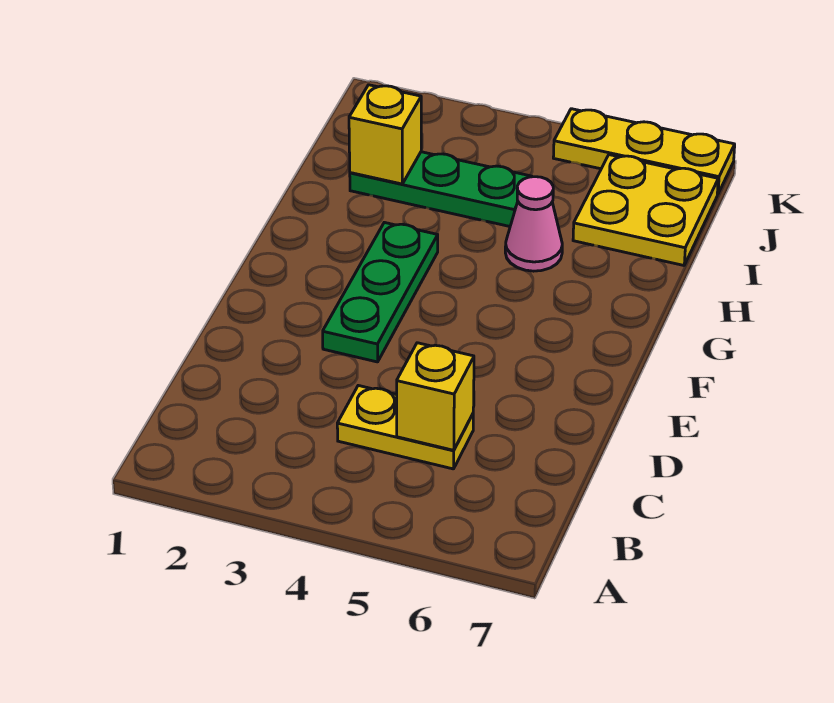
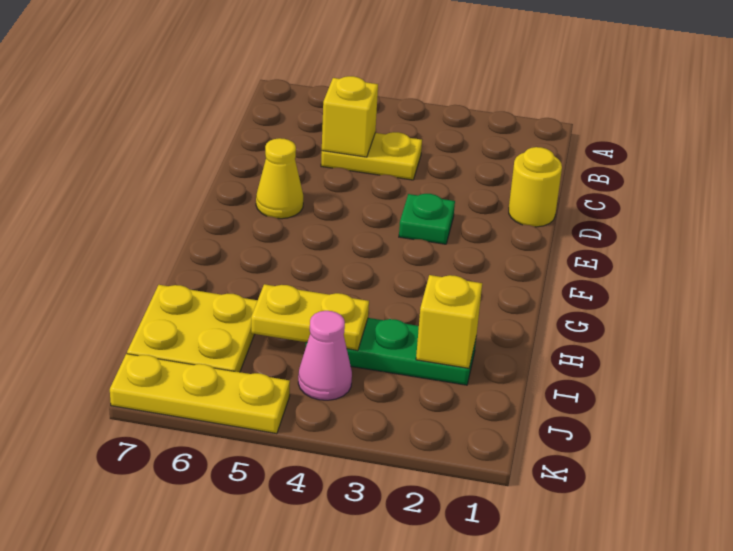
none -> yellow round brick D1 level 1
green plate E3:G3 level 1 -> green plate E3 level 1
none -> yellow cone E6 level 1
pink cone H5 level 1 -> pink cone J4 level 1
none -> yellow plate I4:I5 level 2

